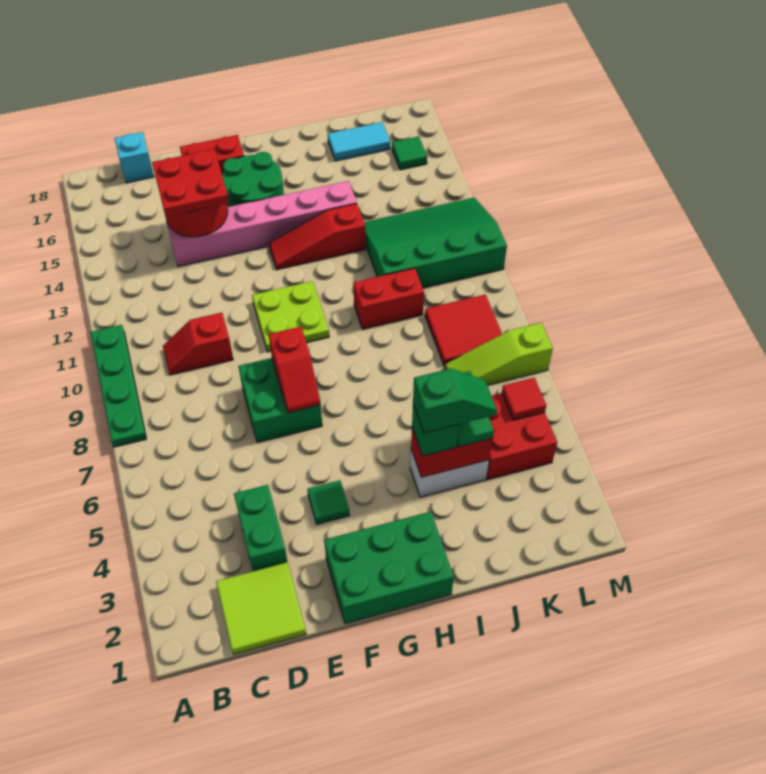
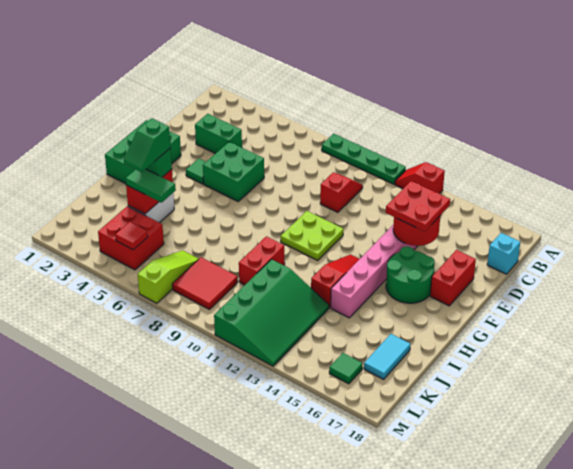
lime tile C1:D2 level 1 -> none
green brick E7:F8 level 1 -> green brick E5:F6 level 1
red slope F7:F8 level 2 top 8 -> red slope A12:A13 level 1 top 13

